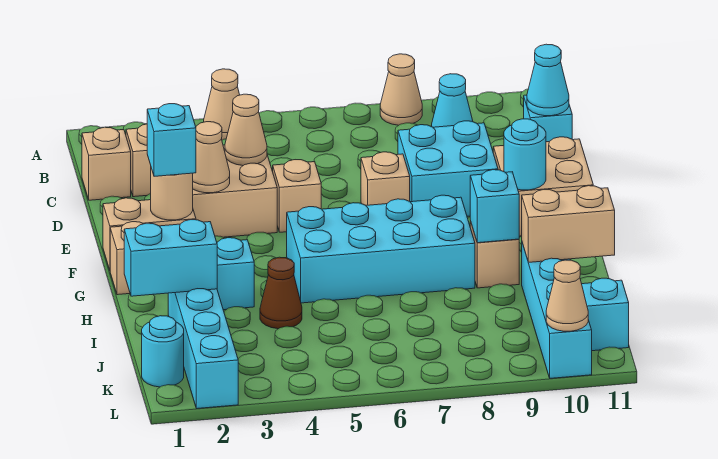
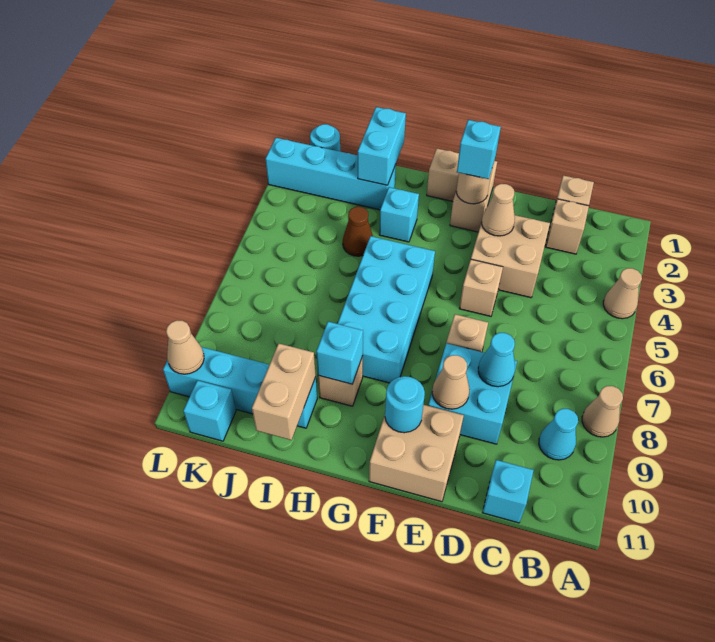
cyan cone C11 level 2 -> cyan cone D8 level 2
tan cone D4 level 2 -> tan cone E9 level 2

